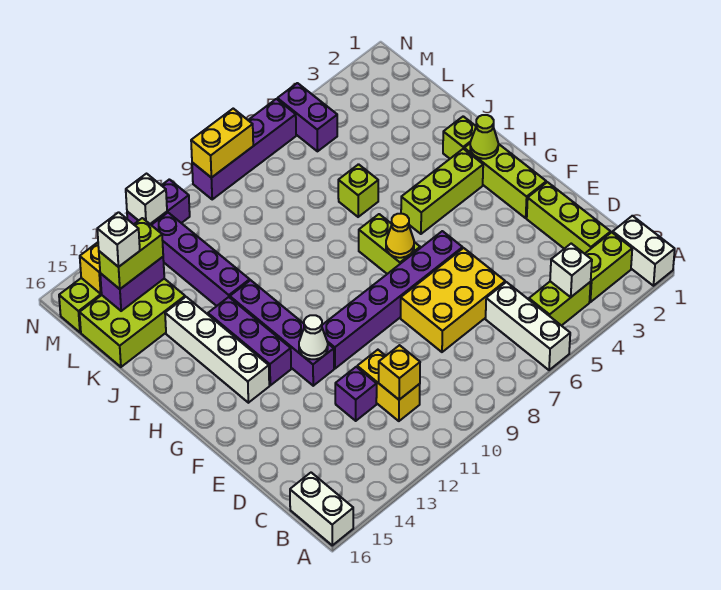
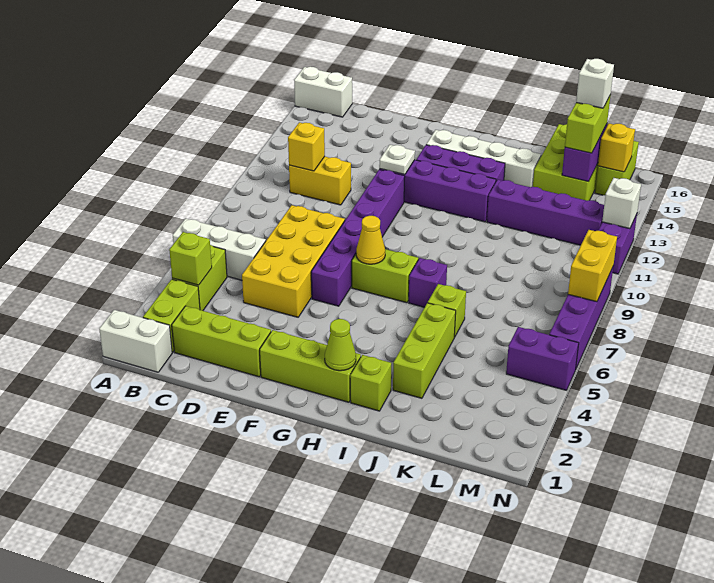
white brick B4 level 2 -> lime brick B4 level 2
yellow brick D6:E8 level 1 -> yellow brick D5:E8 level 1
purple brick D12 level 1 -> purple brick I7 level 1
white cone F12 level 2 -> white plate F12 level 2
lime brick H3:H5 level 1 -> lime brick J3:J5 level 1

